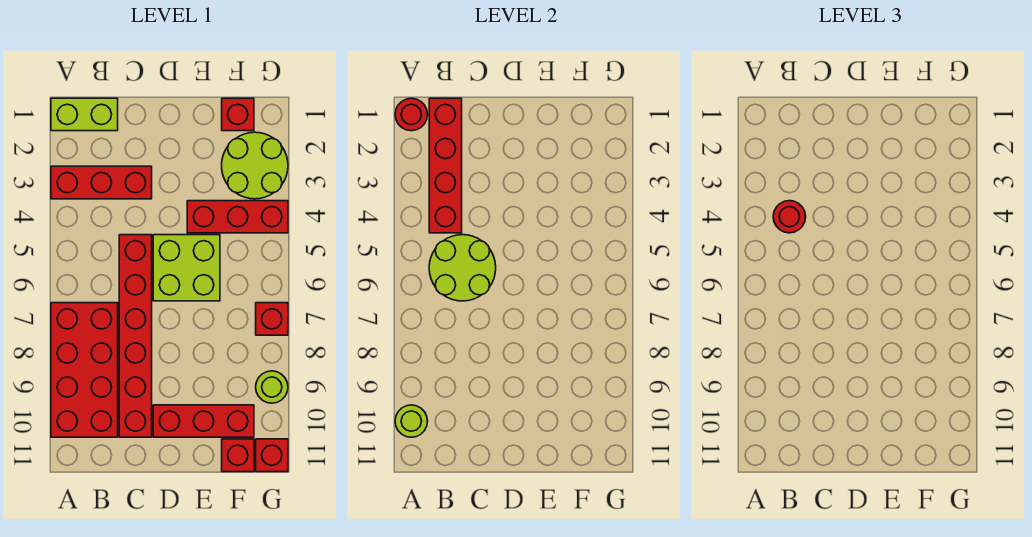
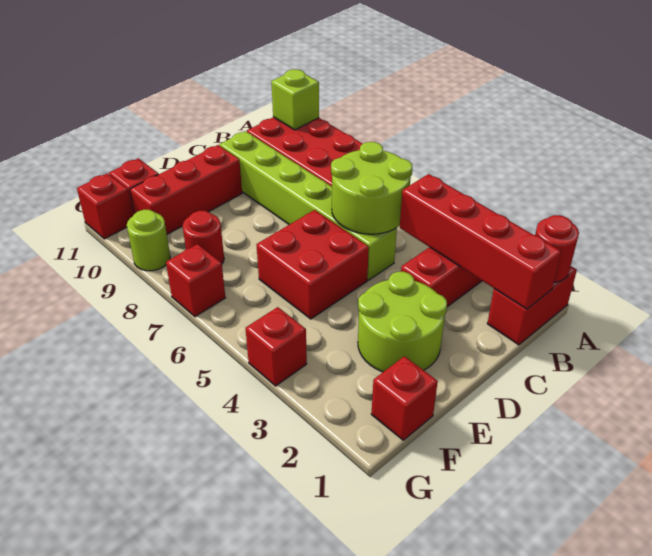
lime brick A1:B1 level 1 -> red brick A1:B1 level 1
lime round brick A10 level 2 -> lime brick A10 level 2
red round brick B4 level 3 -> red round brick F8 level 1
red brick C5:C10 level 1 -> lime brick C5:C10 level 1
lime brick D5:E6 level 1 -> red brick D5:E6 level 1
red brick E4:G4 level 1 -> red brick G4 level 1
lime round brick F2:G3 level 1 -> lime round brick D2:E3 level 1

